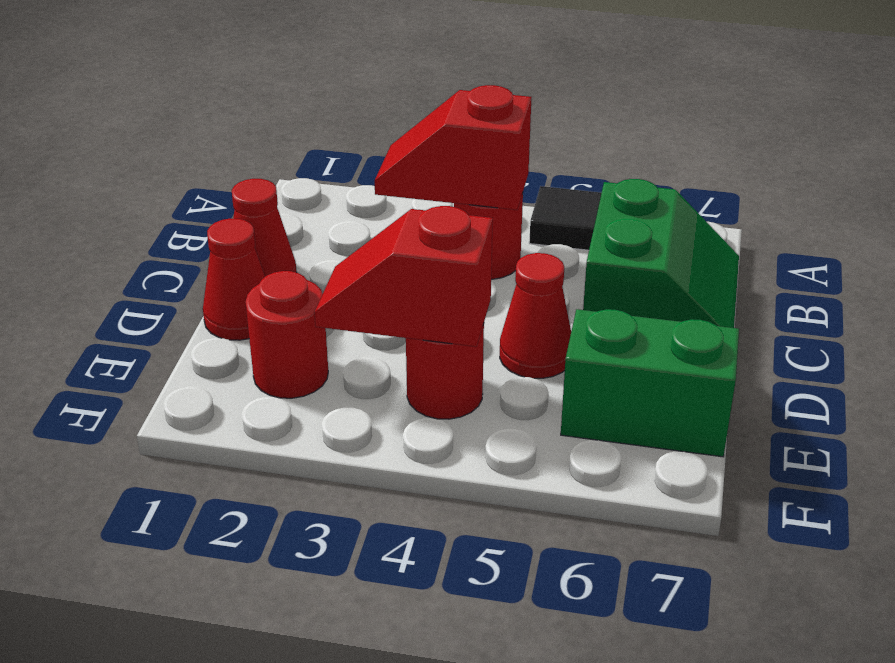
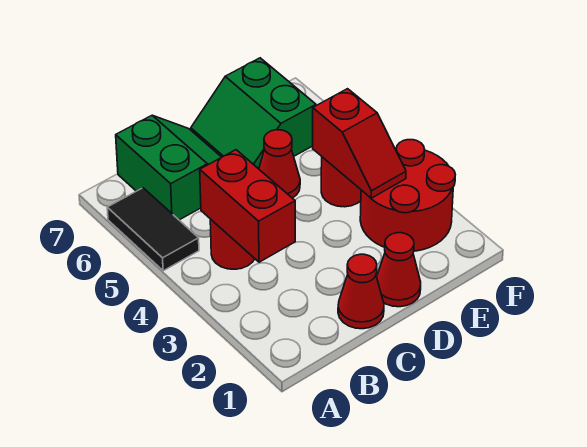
red slope B3:B4 level 2 top 4 -> red brick B3:B4 level 2
green slope B6:C7 level 1 top 6 -> green slope B6:C7 level 1 top B
red round brick E2 level 1 -> red round brick E2:F3 level 1

